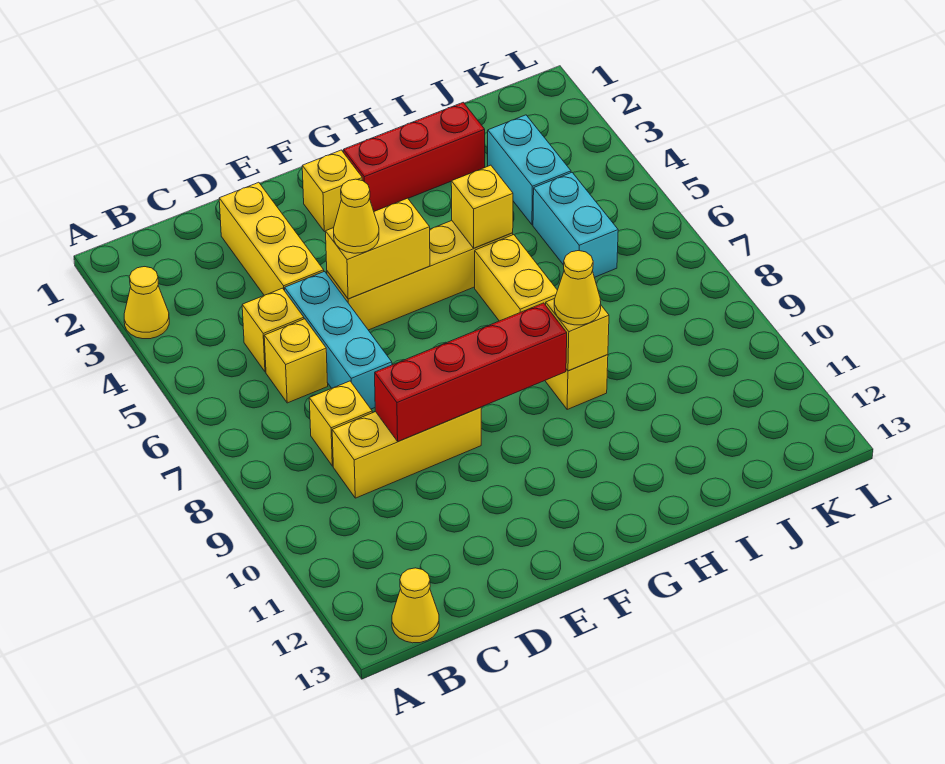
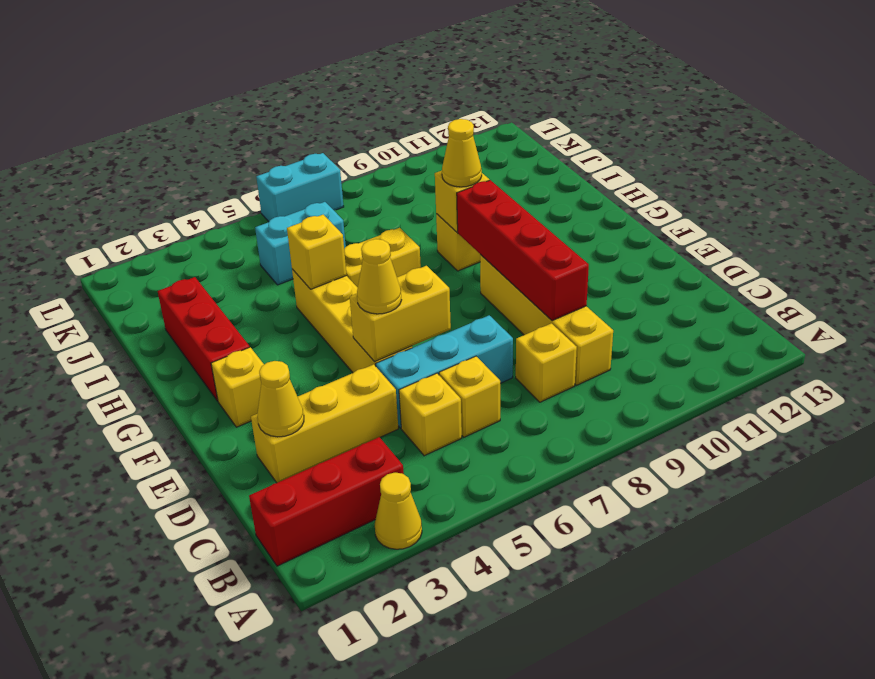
none -> red brick B1:B3 level 1
yellow cone B13 level 1 -> yellow cone D2 level 2
yellow brick C9:E9 level 1 -> yellow brick C9:F9 level 1
yellow brick E5:F5 level 2 -> yellow brick E5:E6 level 2
cyan brick J3:J4 level 1 -> cyan brick L6:L7 level 1

